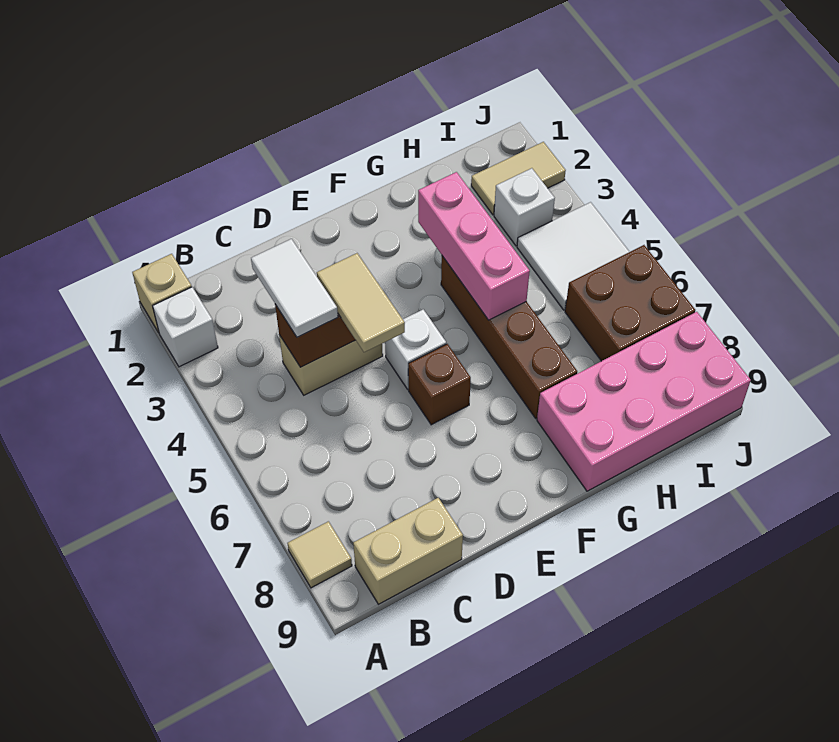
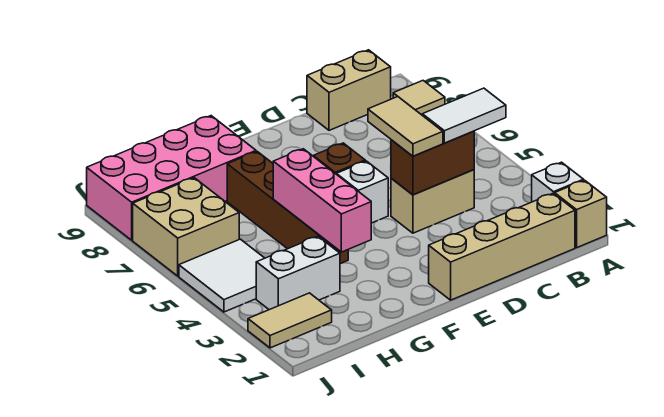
none -> tan brick B1:E1 level 1
white tile C3:C4 level 3 -> white tile B4:C4 level 3
white brick I3 level 1 -> white brick H3:I3 level 1
brown brick I6:J7 level 1 -> tan brick I6:J7 level 1

